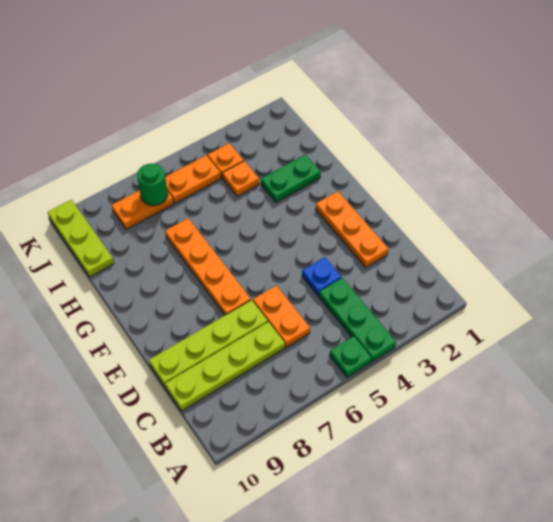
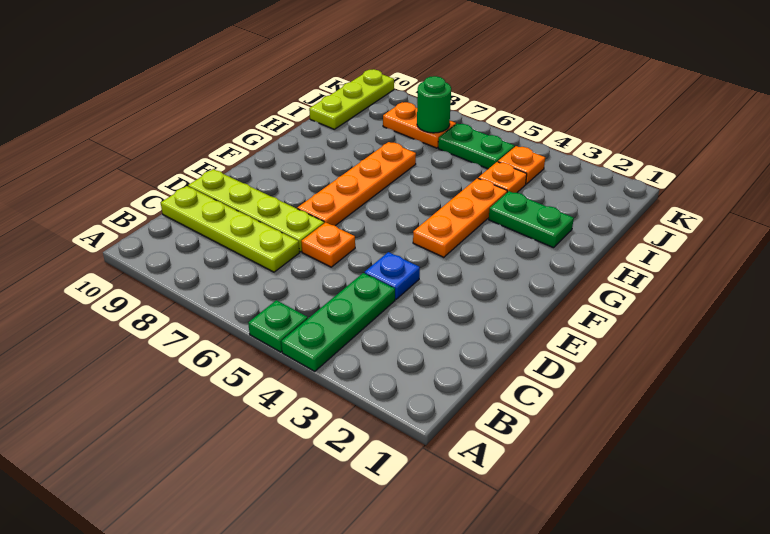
orange plate C6:D6 level 1 -> orange plate D6 level 1
orange plate D2:F2 level 1 -> orange plate F4:H4 level 1
orange plate J5:J6 level 1 -> green plate J5:J6 level 1

